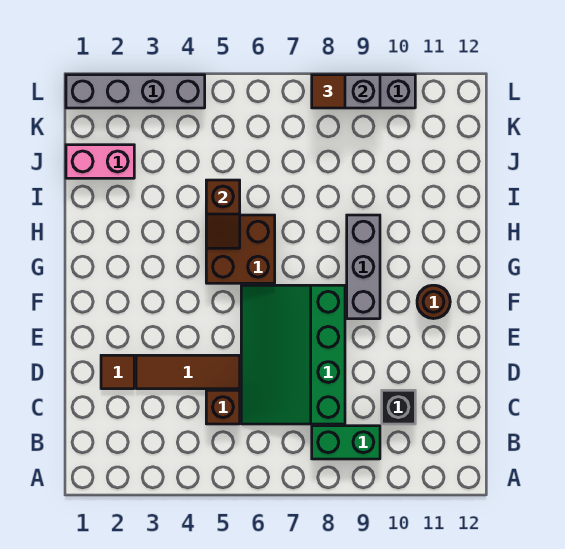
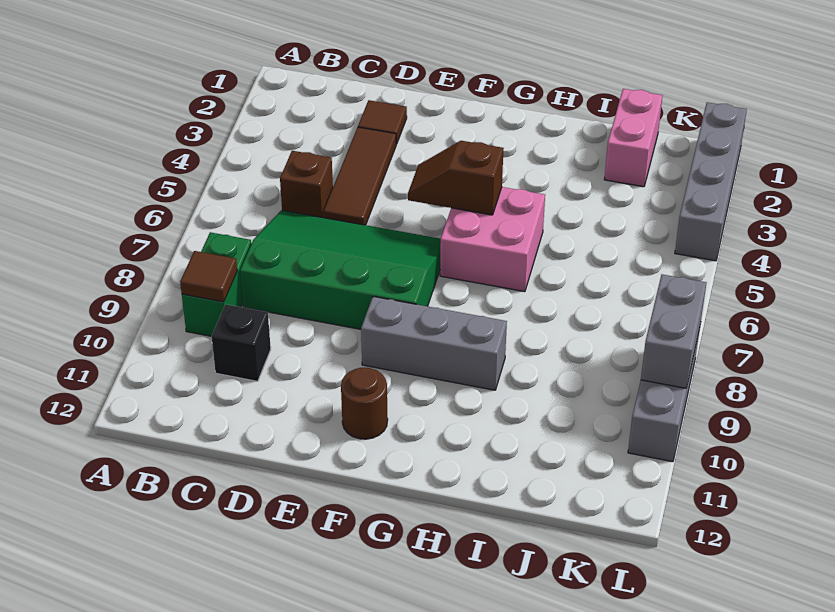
brown brick G5:H6 level 1 -> pink brick G5:H6 level 1
brown slope H5:I5 level 2 top I -> brown slope F5:G5 level 2 top G
brown tile L8 level 3 -> brown tile B9 level 2

